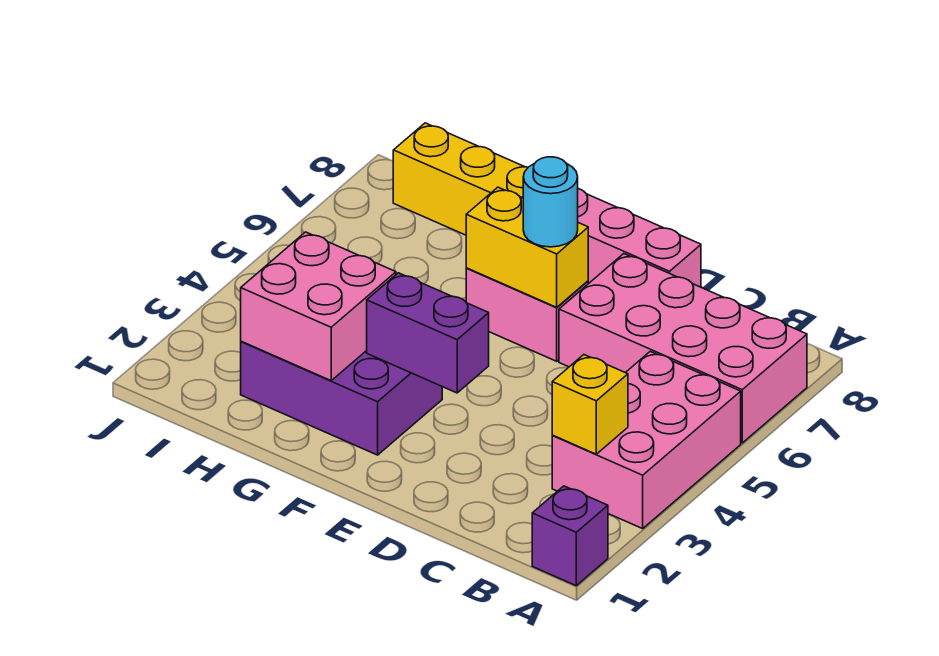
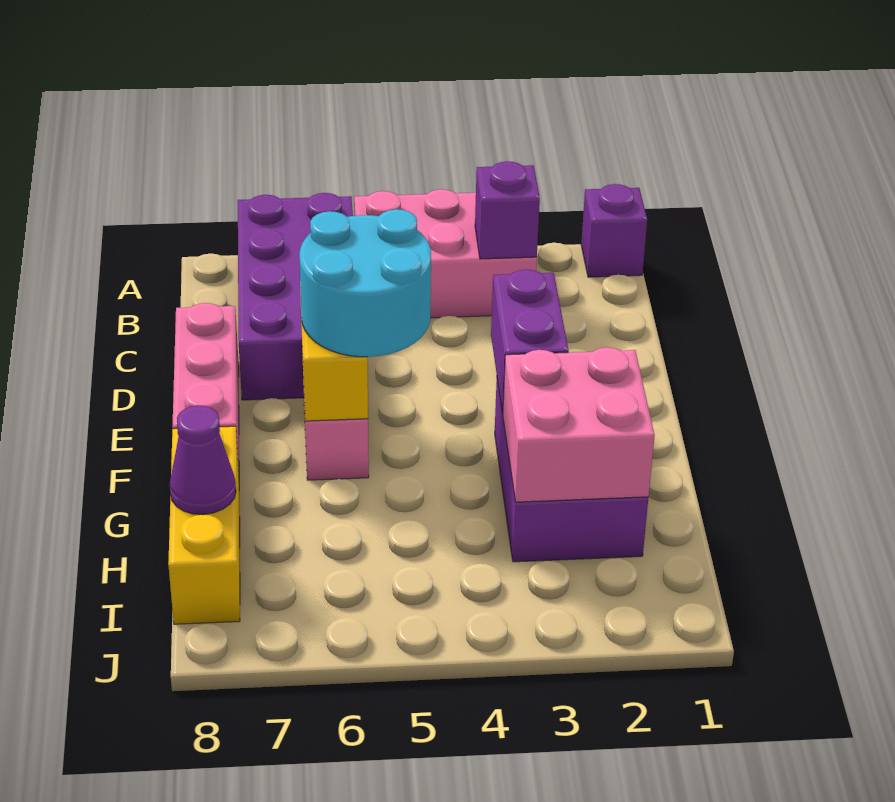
pink brick A6:D7 level 1 -> purple brick A6:D7 level 1
yellow brick B3 level 2 -> purple brick B3 level 2
cyan round brick E6 level 3 -> cyan round brick E5:F6 level 3
none -> purple cone H8 level 2

